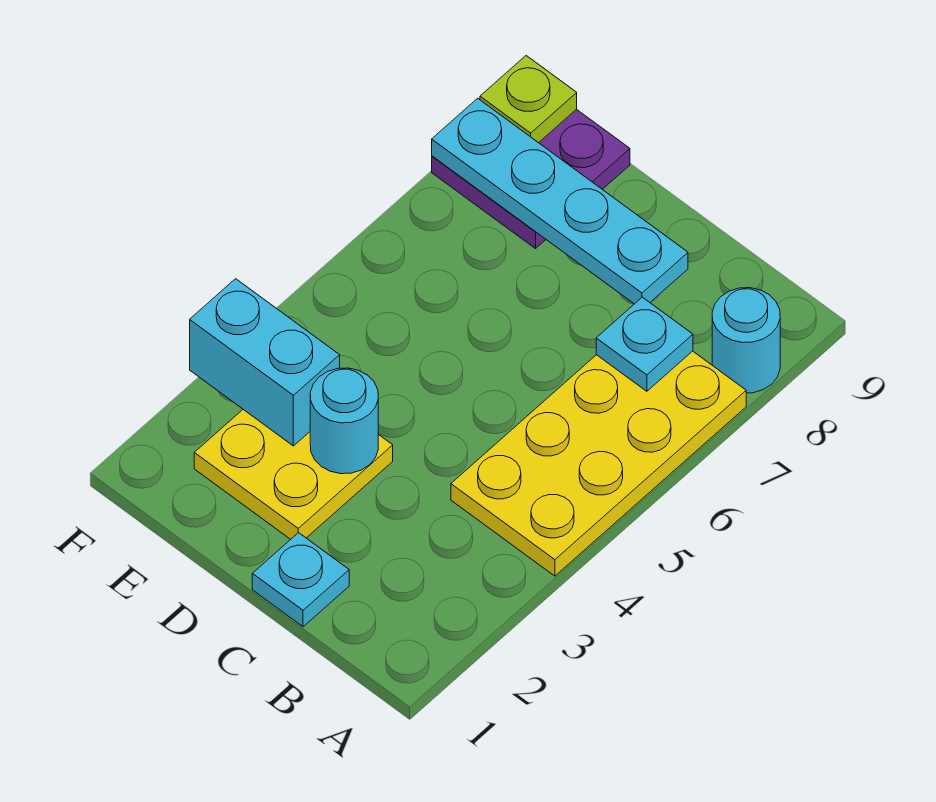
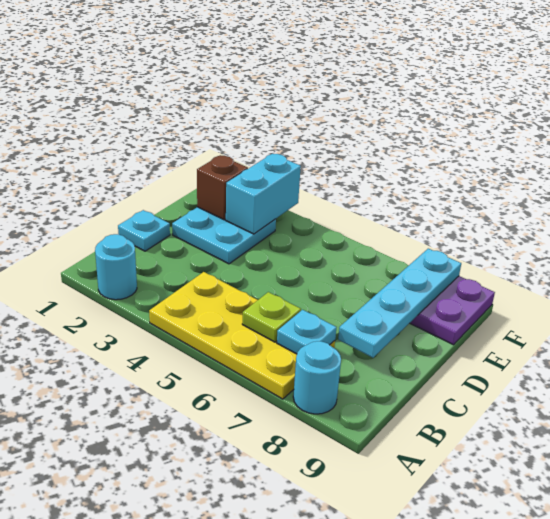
yellow plate D2:E3 level 1 -> cyan plate D2:E3 level 1
cyan round brick D3 level 2 -> cyan round brick A2 level 1
none -> brown brick E2 level 2
lime plate F9 level 2 -> lime plate B6 level 2

